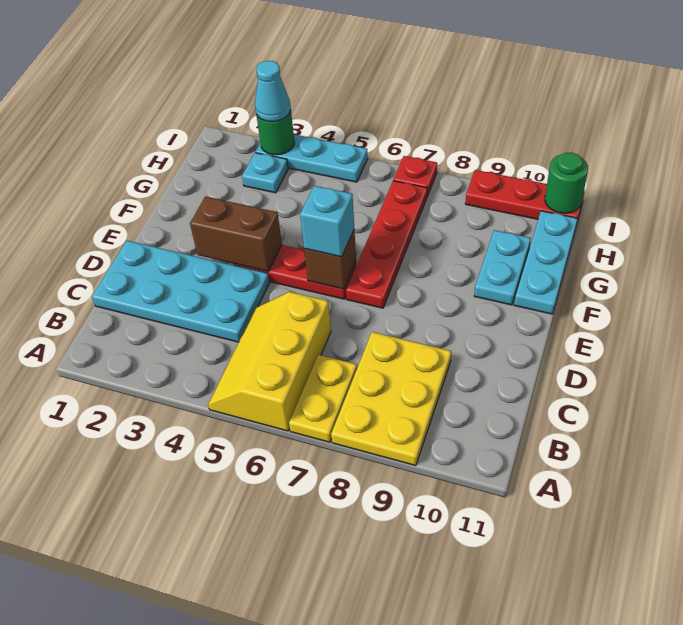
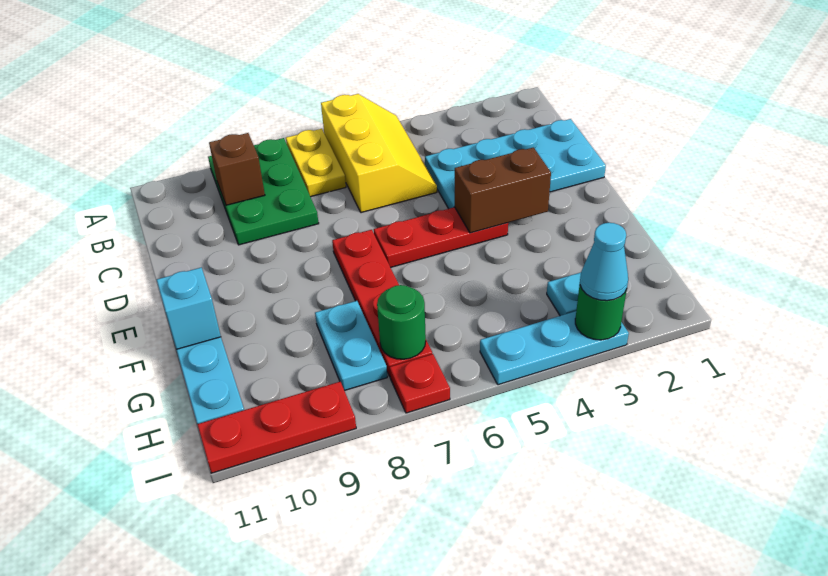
yellow plate A8:C9 level 1 -> green plate A8:C9 level 1
brown brick E6 level 2 -> brown brick B9 level 2
cyan brick E6 level 3 -> cyan brick F11 level 2
cyan plate F10:G10 level 1 -> cyan plate G8:H8 level 1
green round brick I11 level 2 -> green round brick H7 level 2

